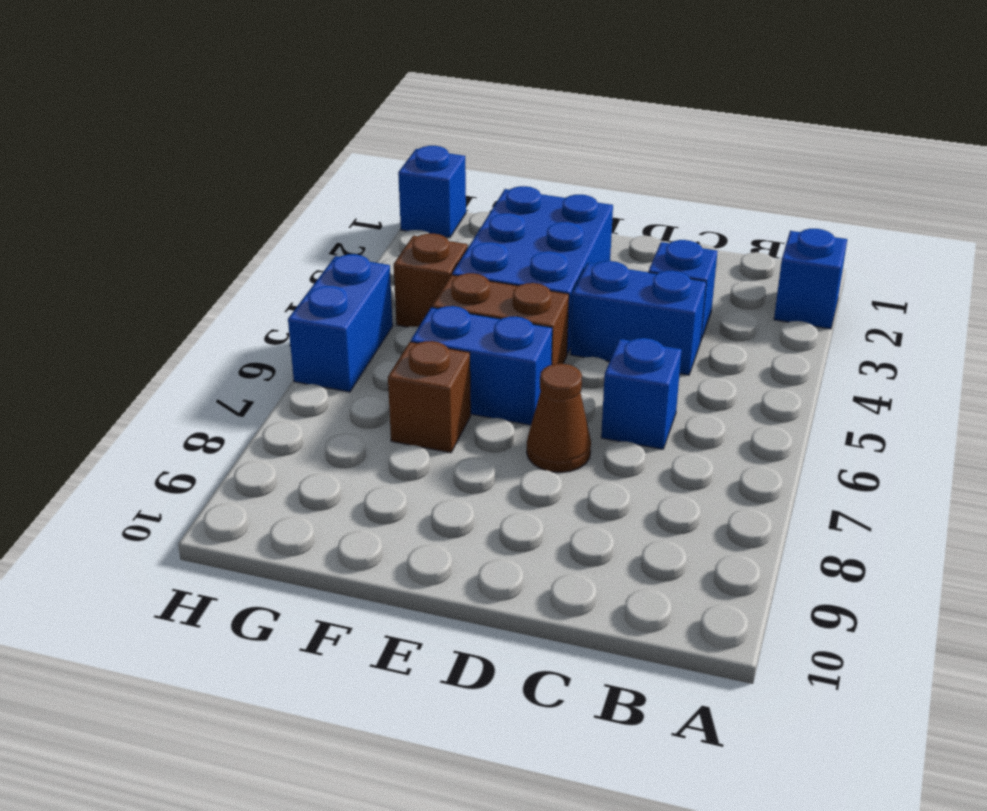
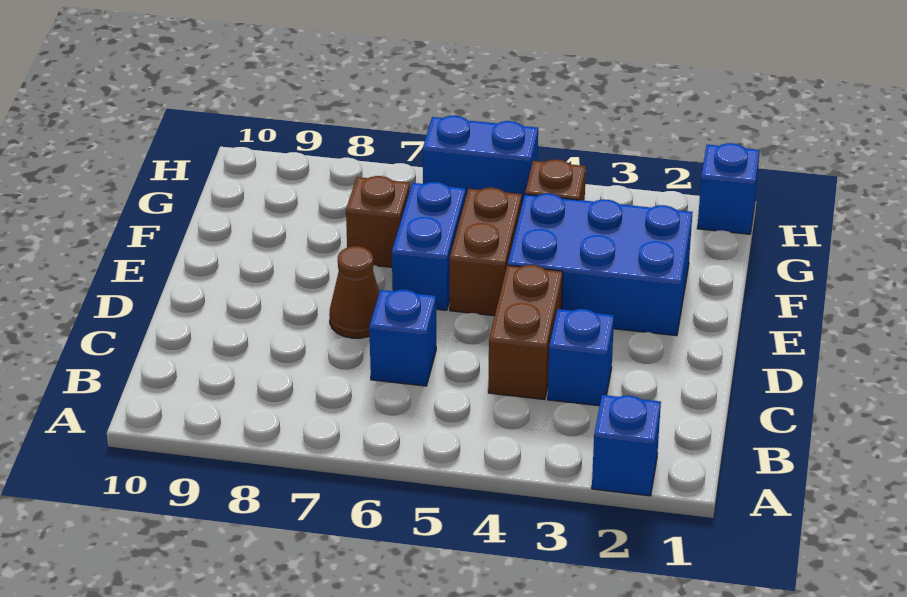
blue brick C4:D4 level 1 -> brown brick C4:D4 level 1

